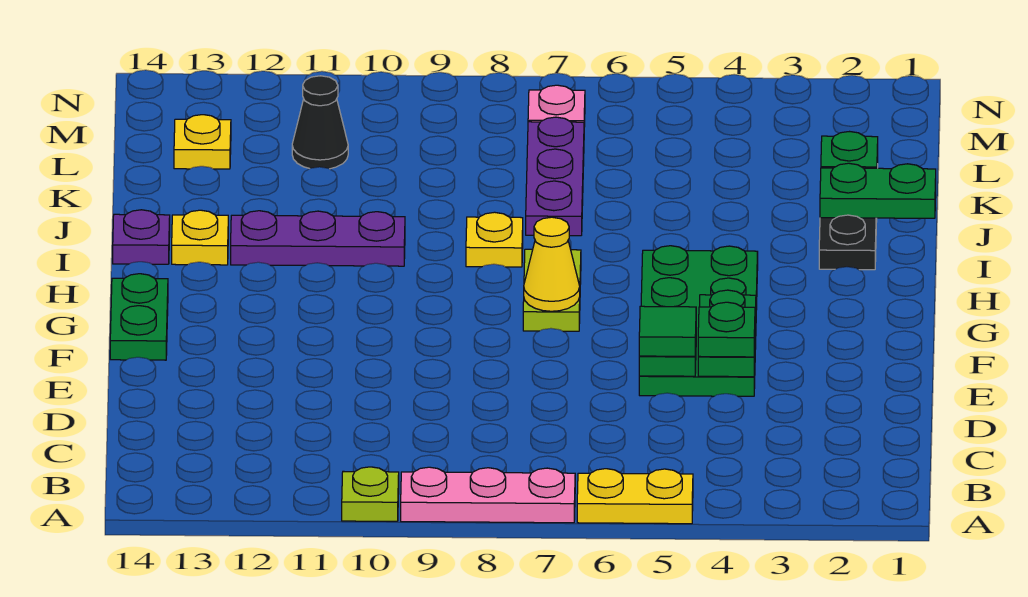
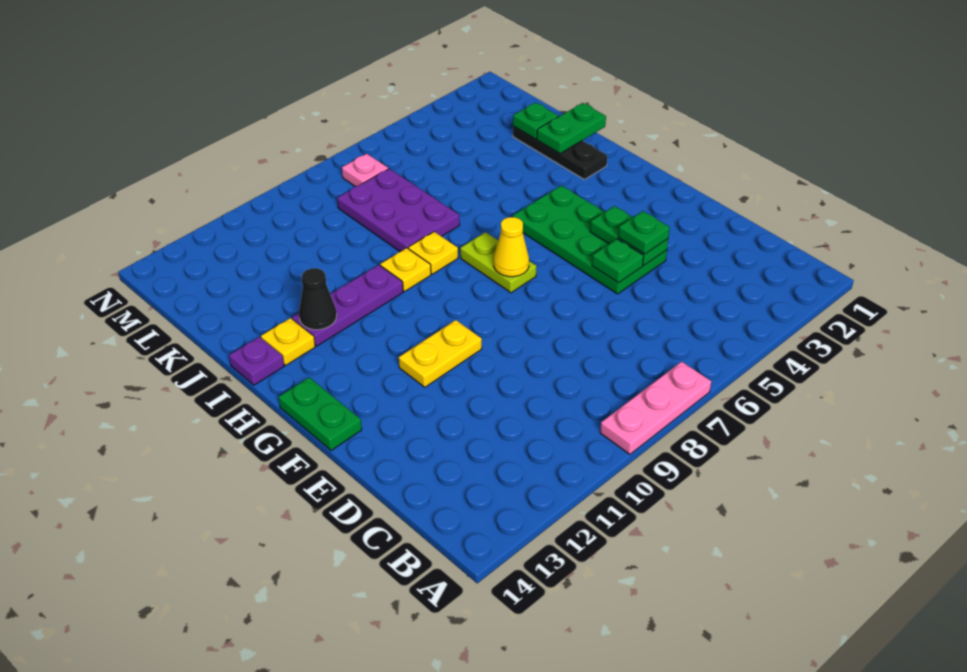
yellow plate A5:A6 level 1 -> yellow plate F10:F11 level 1
lime plate A10 level 1 -> none
green tile E5 level 3 -> none
purple plate J7:L7 level 1 -> purple plate J7:L8 level 1
black cone L11 level 1 -> black cone I12 level 2
yellow plate L13 level 1 -> yellow plate I9 level 1

